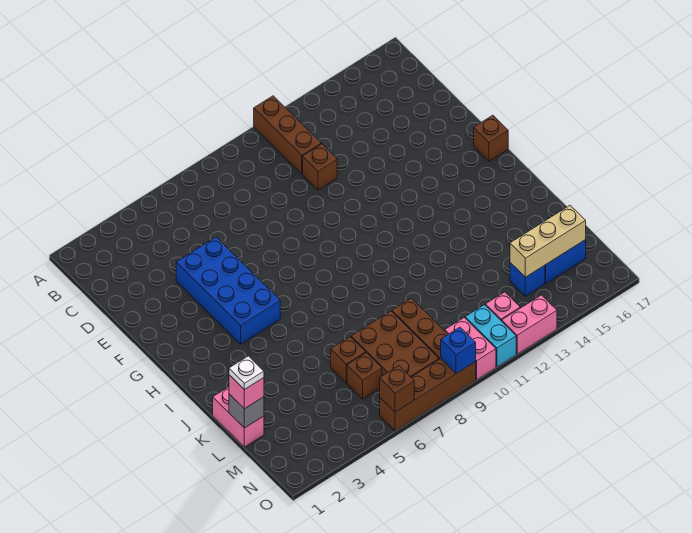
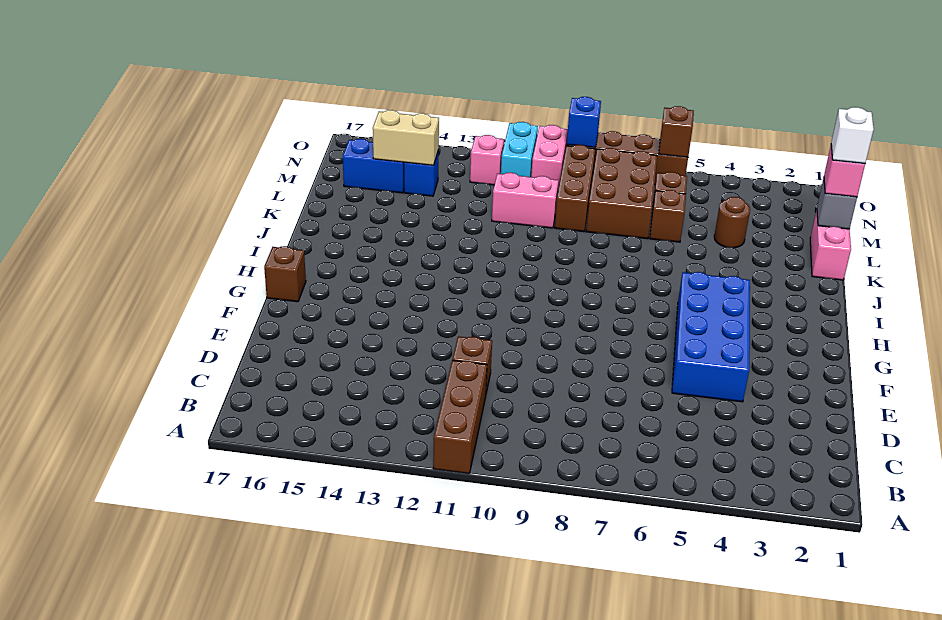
white plate L1 level 4 -> white brick L1 level 4
none -> brown round brick L4 level 1
tan brick M14:M16 level 2 -> tan brick M14:M15 level 2
pink brick O12:O13 level 1 -> pink brick L10:L11 level 1

